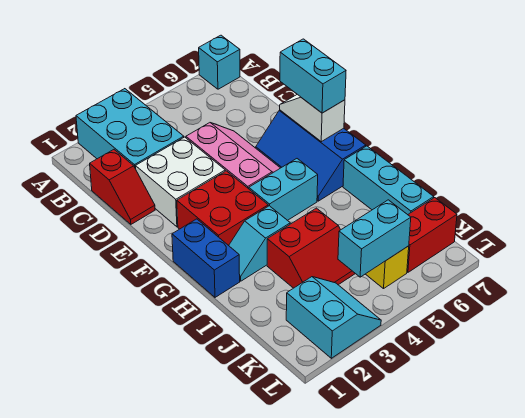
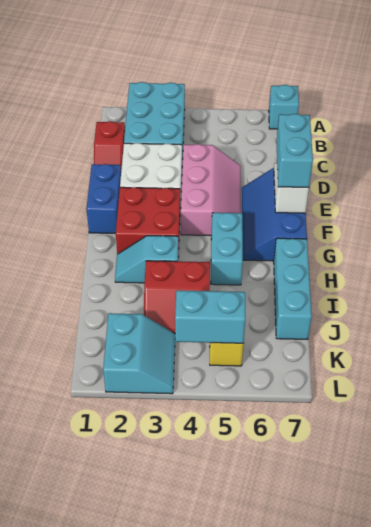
blue brick G1:H1 level 1 -> blue brick E1:F1 level 1
cyan brick G4:G5 level 1 -> cyan brick G5:H5 level 1
red brick K6:K7 level 1 -> none

